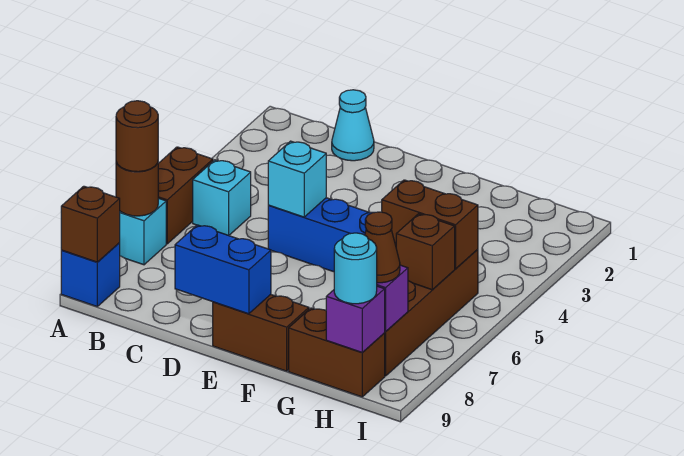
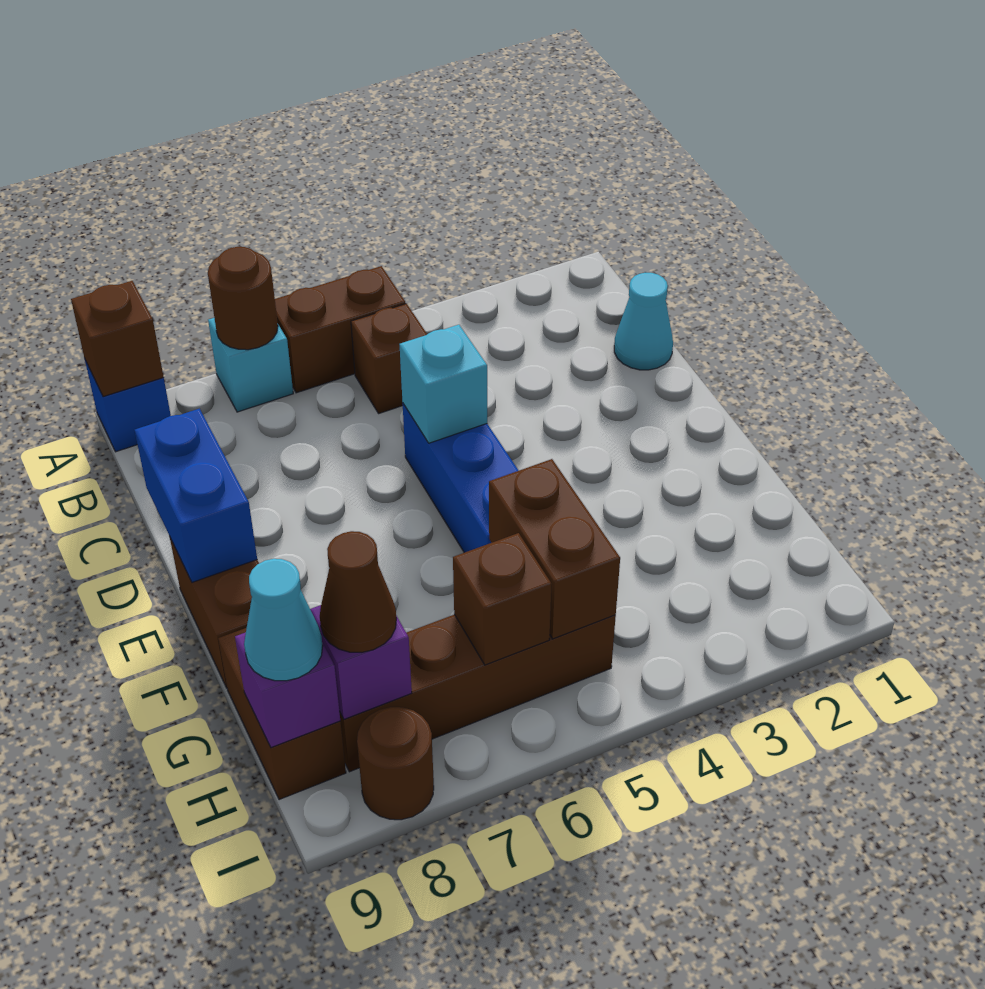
brown round brick A7 level 3 -> brown round brick I8 level 1
cyan brick B5 level 1 -> brown brick B5 level 1
cyan round brick H9 level 3 -> cyan cone H9 level 3

